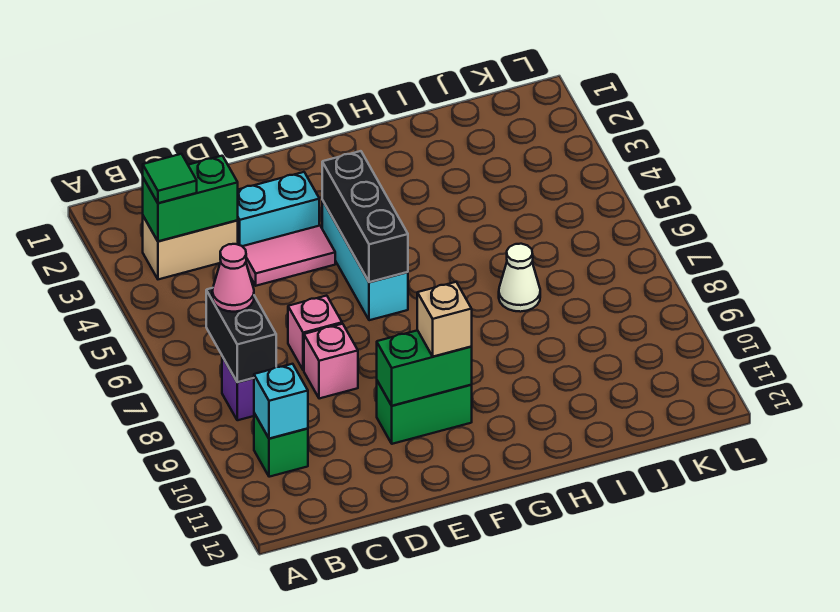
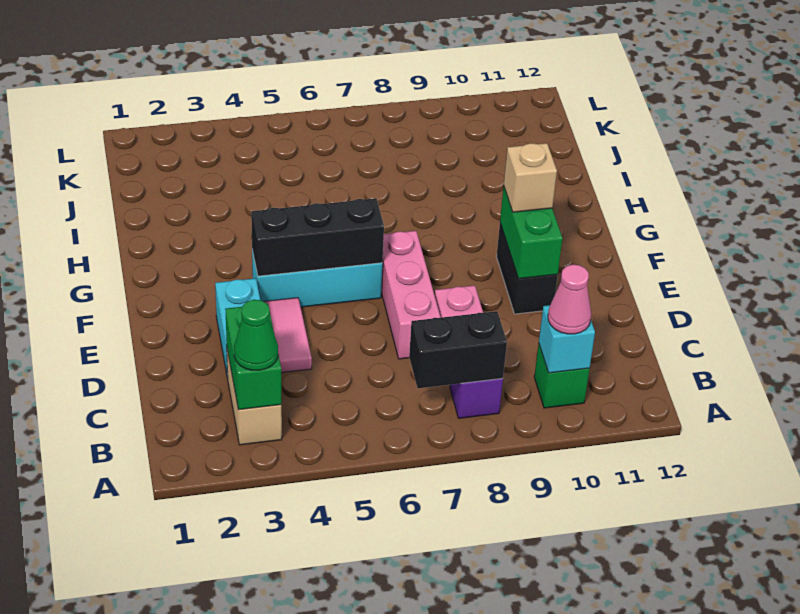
green tile B3 level 3 -> green cone B3 level 3
pink cone B7 level 3 -> pink cone B10 level 3
pink brick D7 level 1 -> pink brick D7:F7 level 1
green brick E10:F10 level 1 -> black brick E10:F10 level 1
white cone I7 level 1 -> none

